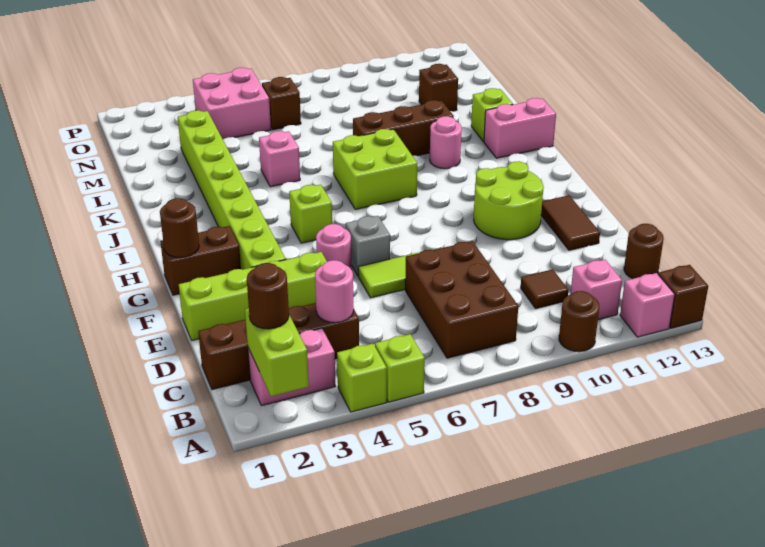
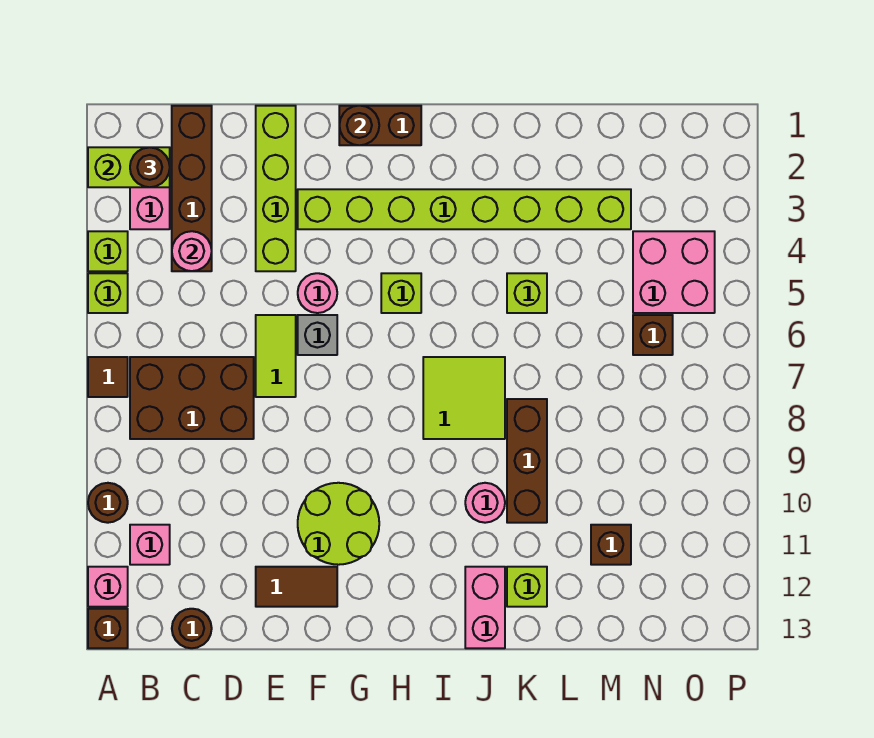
brown tile C10 level 1 -> brown tile A7 level 1
brown brick G1:G2 level 1 -> brown brick G1:H1 level 1
lime brick I7:J8 level 1 -> lime tile I7:J8 level 1
pink brick K5 level 1 -> lime brick K5 level 1

